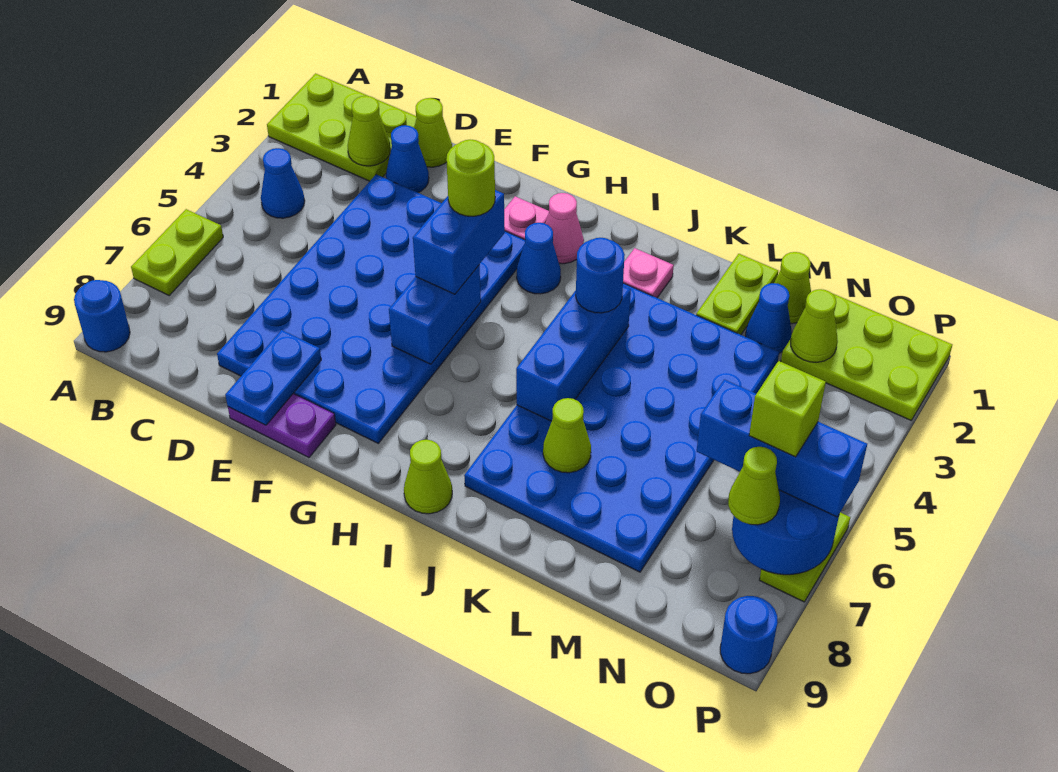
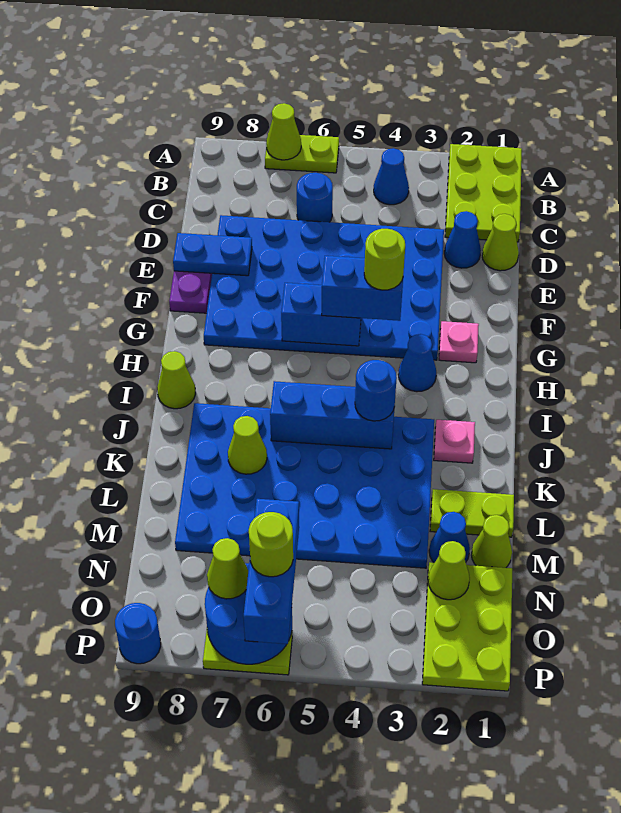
blue round brick A9 level 1 -> blue round brick C6 level 1
lime cone C2 level 2 -> lime cone A7 level 2
pink cone H2 level 1 -> none
lime brick O6 level 4 -> lime round brick O6 level 4

